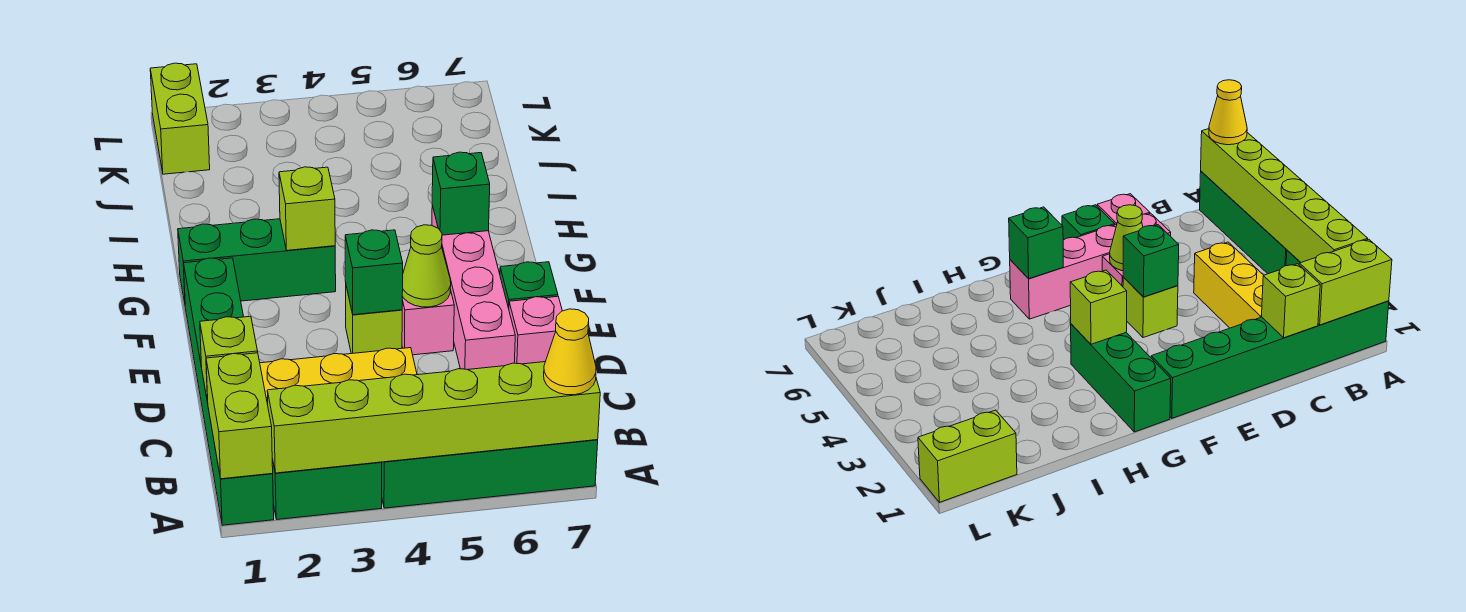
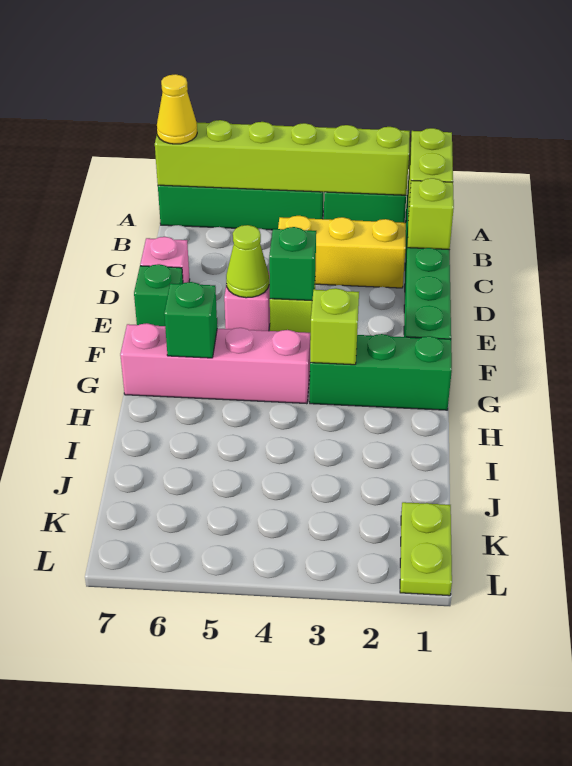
pink brick D6:G6 level 1 -> pink brick G4:G7 level 1
lime brick K1:L1 level 1 -> lime plate K1:L1 level 1

